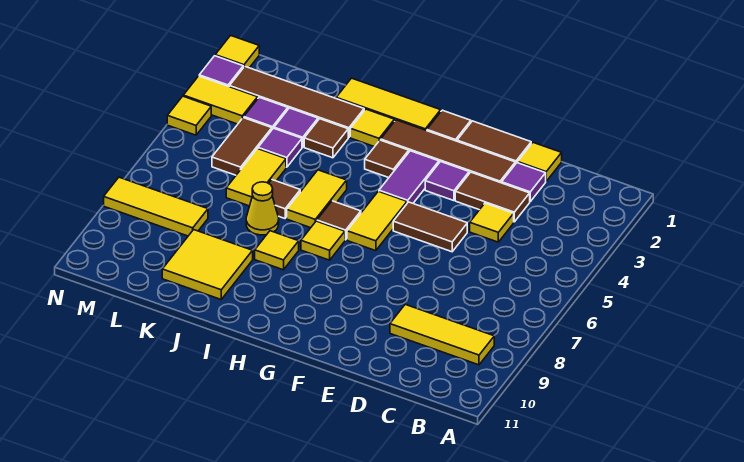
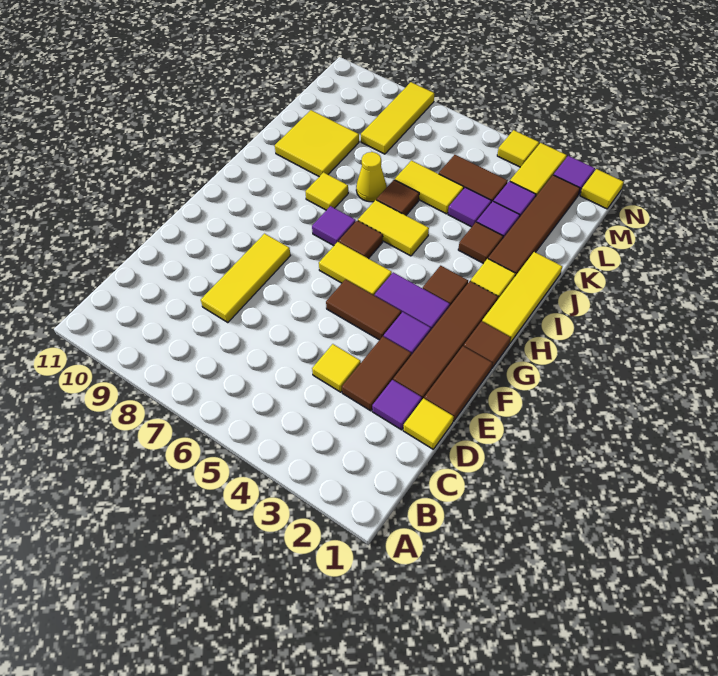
yellow tile B9:D9 level 1 -> yellow tile D8:F8 level 1
brown tile E5:F5 level 1 -> brown tile F4:F5 level 1
yellow tile H7 level 1 -> purple tile H7 level 1

